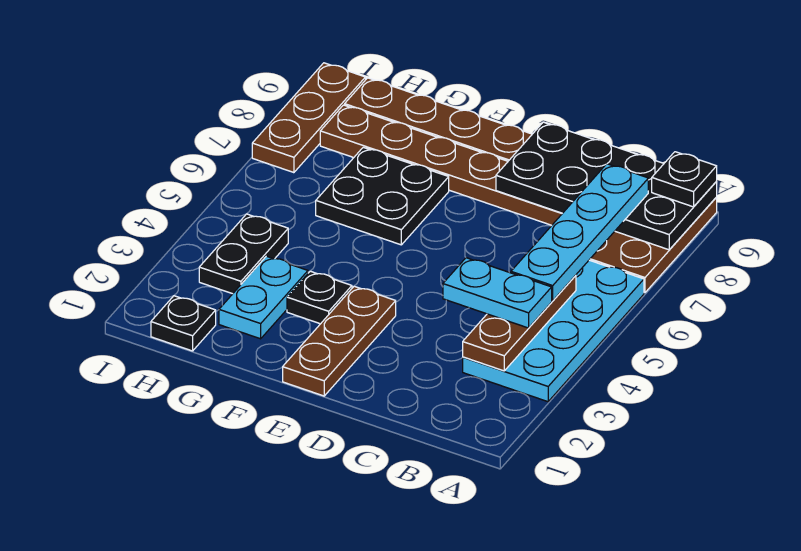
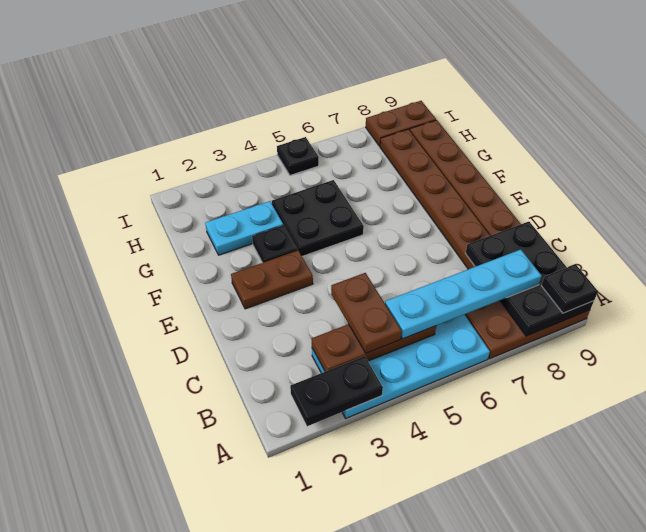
black plate A8:D9 level 2 -> black plate A8:C9 level 2
cyan plate B4:C4 level 3 -> brown plate B4:C4 level 3
brown plate E1:E3 level 1 -> brown plate E2:E3 level 1
black plate F6:G7 level 1 -> black plate F4:G5 level 1
black plate H1 level 1 -> black plate I5 level 1
black plate H3:H4 level 1 -> black plate A2:A3 level 2
brown plate I7:I9 level 1 -> brown plate I8:I9 level 1

